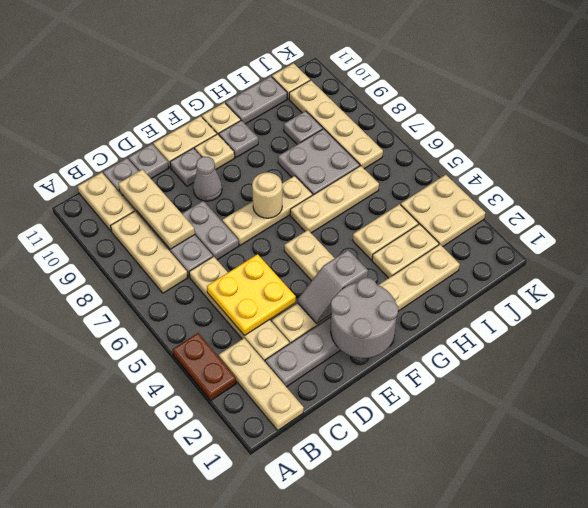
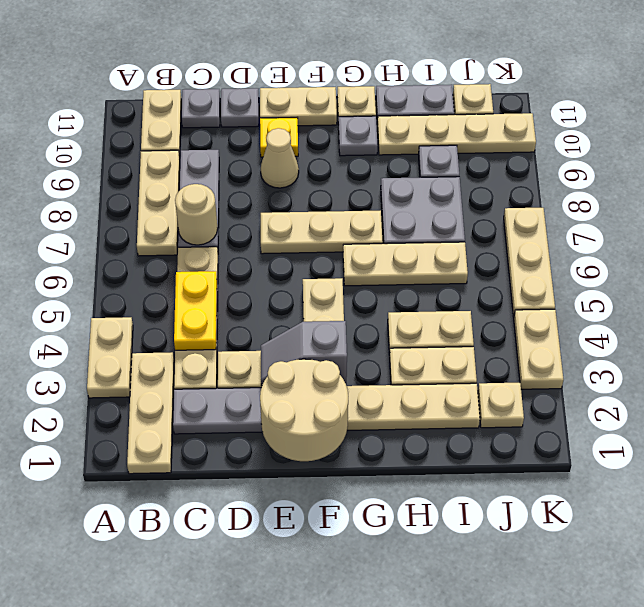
brown plate A3:A4 level 1 -> tan plate A3:A4 level 1
yellow plate C4:D5 level 2 -> yellow plate C4:C5 level 2
tan plate C8:C10 level 2 -> tan plate K5:K7 level 1
grey plate D7:D8 level 1 -> none
grey round brick E1:F2 level 2 -> tan round brick E1:F2 level 2
grey cone E9 level 1 -> tan cone E9 level 1
grey plate E10 level 1 -> yellow plate E10 level 1
tan round brick F7 level 2 -> tan round brick C7 level 2
tan plate F10 level 1 -> tan plate J2 level 1
tan plate J3:K4 level 1 -> tan plate K3:K4 level 1
tan plate J7:J10 level 1 -> tan plate H10:K10 level 1

